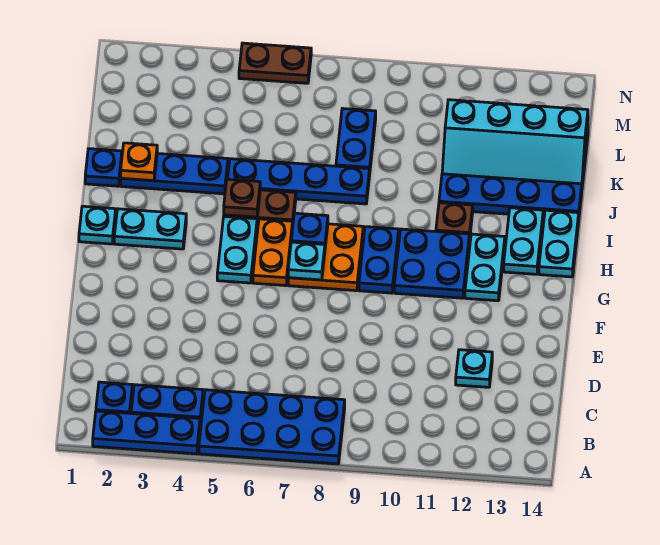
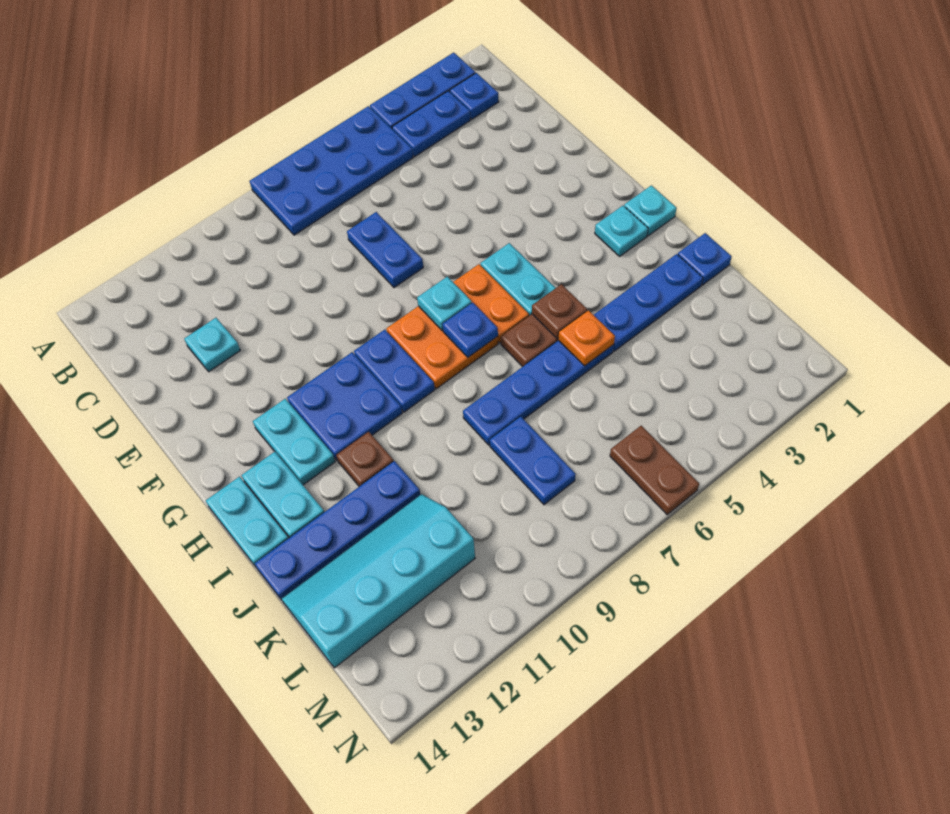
none -> blue plate D7:E7 level 1
cyan plate H2:H3 level 1 -> cyan plate H2 level 1
orange plate J2 level 2 -> orange plate J5 level 2
brown plate N5:N6 level 1 -> brown plate M6:N6 level 1

